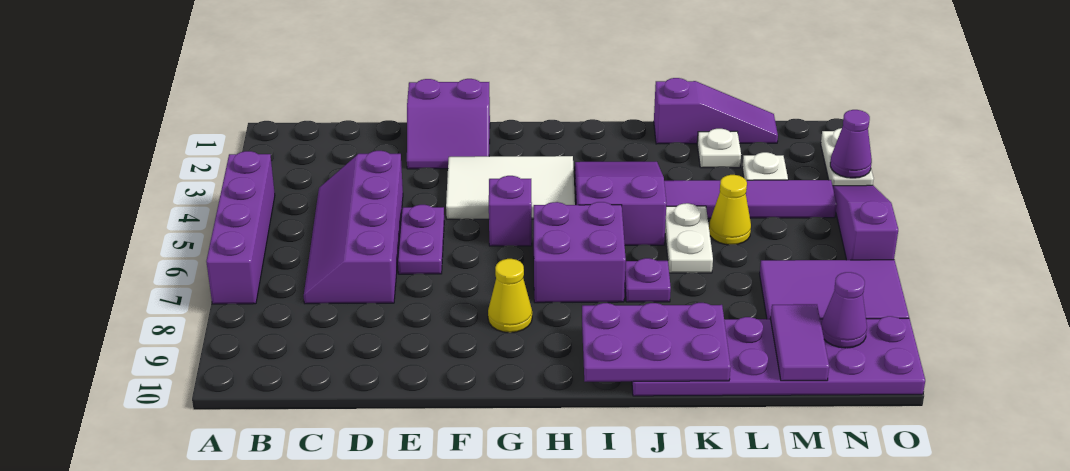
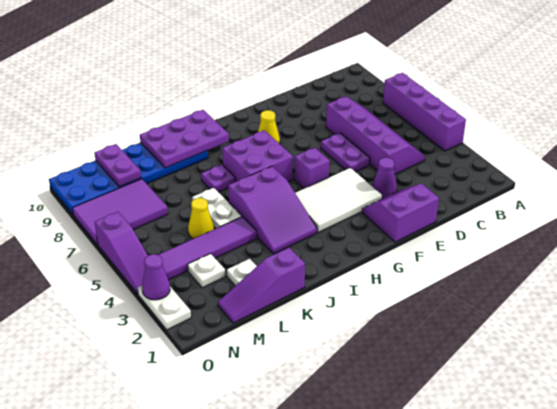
purple plate J9:O10 level 1 -> blue plate J9:O10 level 1
purple tile M9:M10 level 2 -> purple plate M9:M10 level 2
purple cone N9 level 2 -> purple cone E3 level 1

